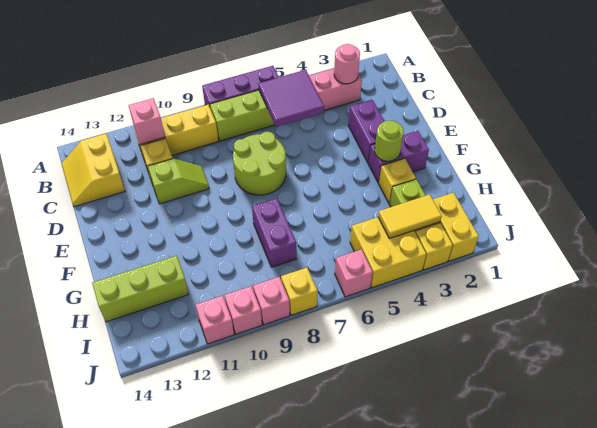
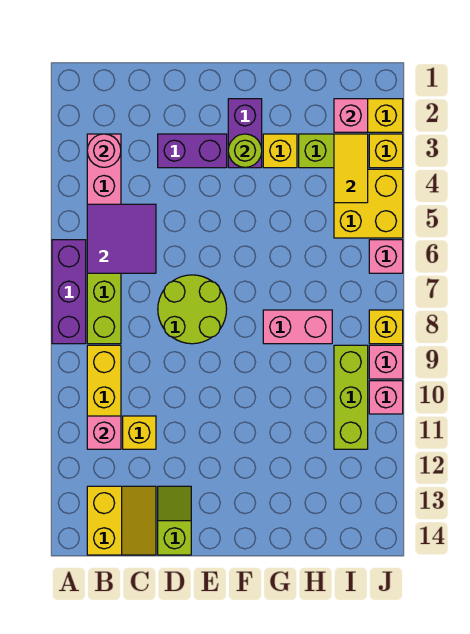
yellow slope B13:C14 level 1 top 13 -> yellow slope B13:C14 level 1 top B
lime slope D10:D11 level 1 top 11 -> lime slope D13:D14 level 1 top 14
purple brick G8:H8 level 1 -> pink brick G8:H8 level 1
lime brick H12:H14 level 1 -> lime brick I9:I11 level 1
pink brick J11 level 1 -> pink brick I2 level 2

